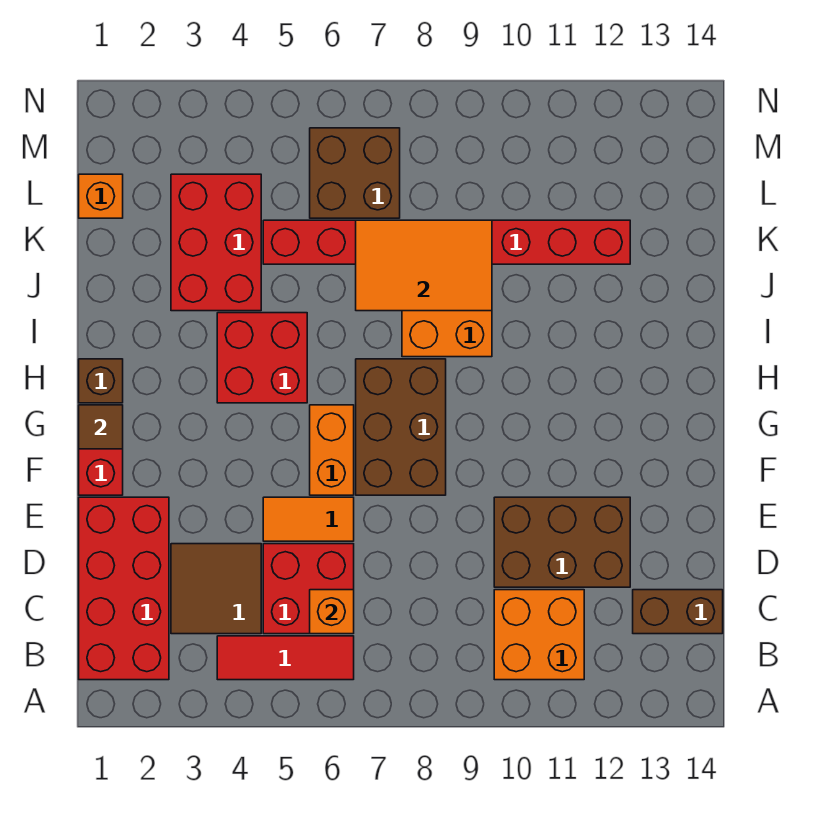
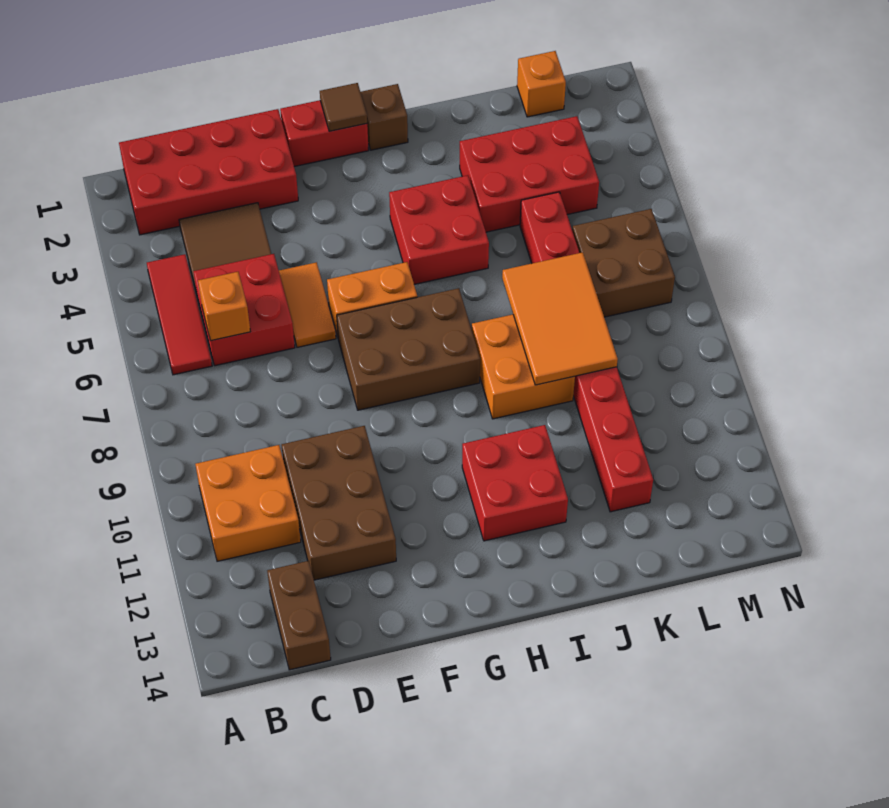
none -> red brick H11:I12 level 1

